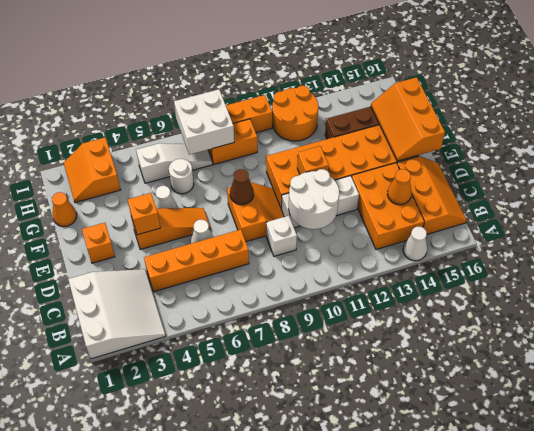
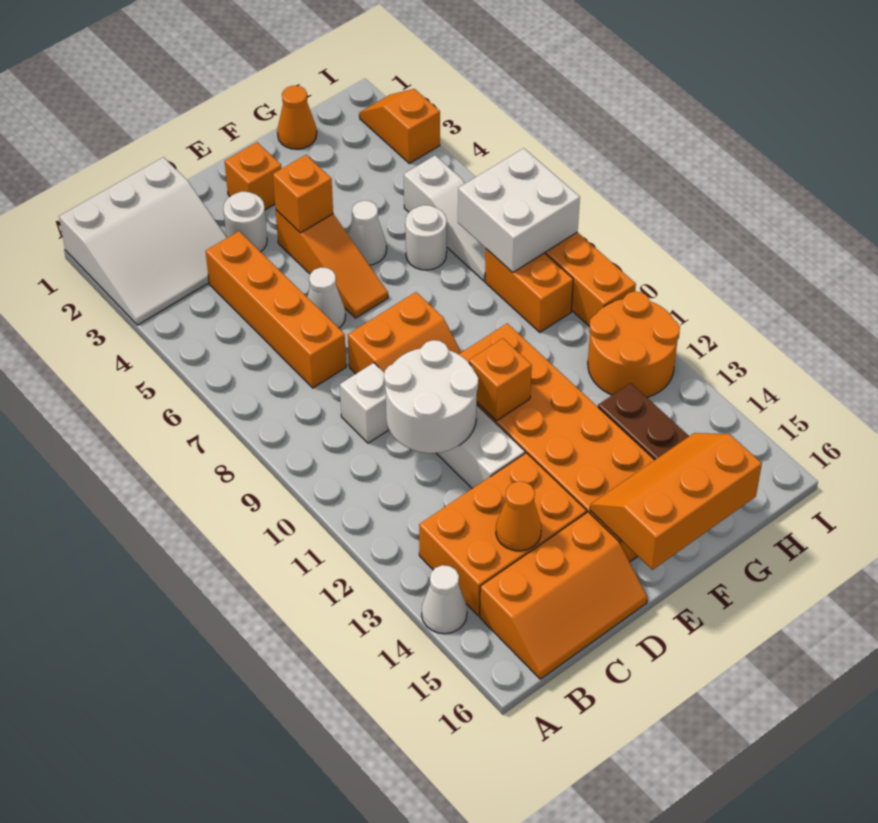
none -> white round brick D3 level 1
brown cone E8 level 2 -> none
orange slope H2:I3 level 1 top 3 -> orange slope I2:I3 level 1 top 3

